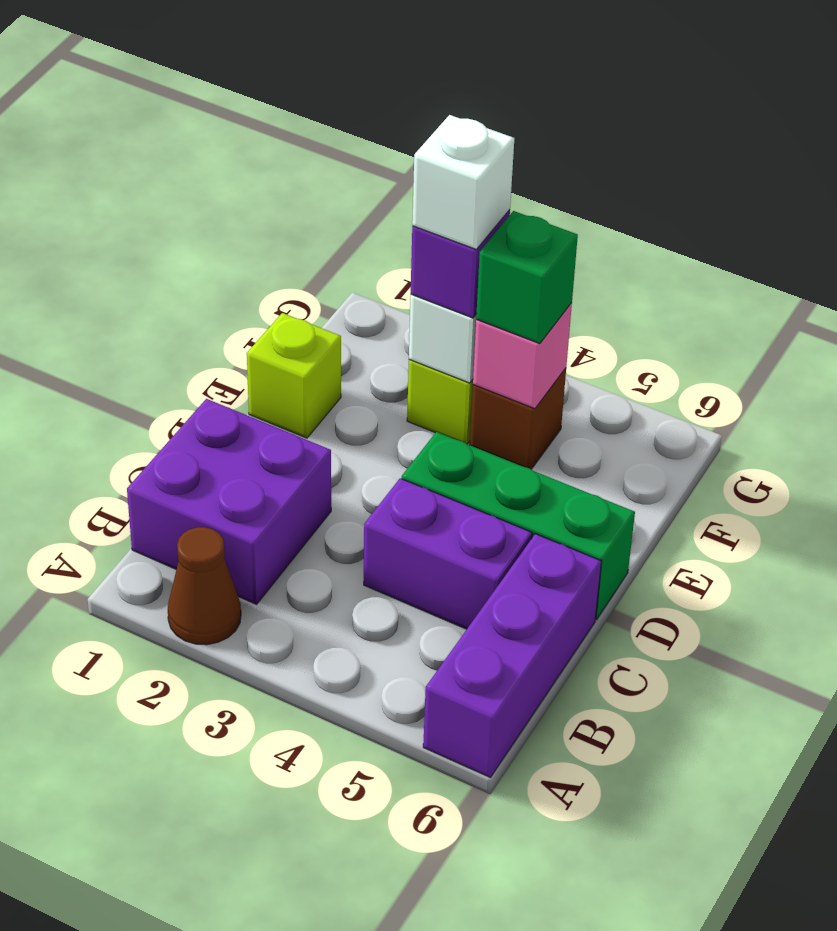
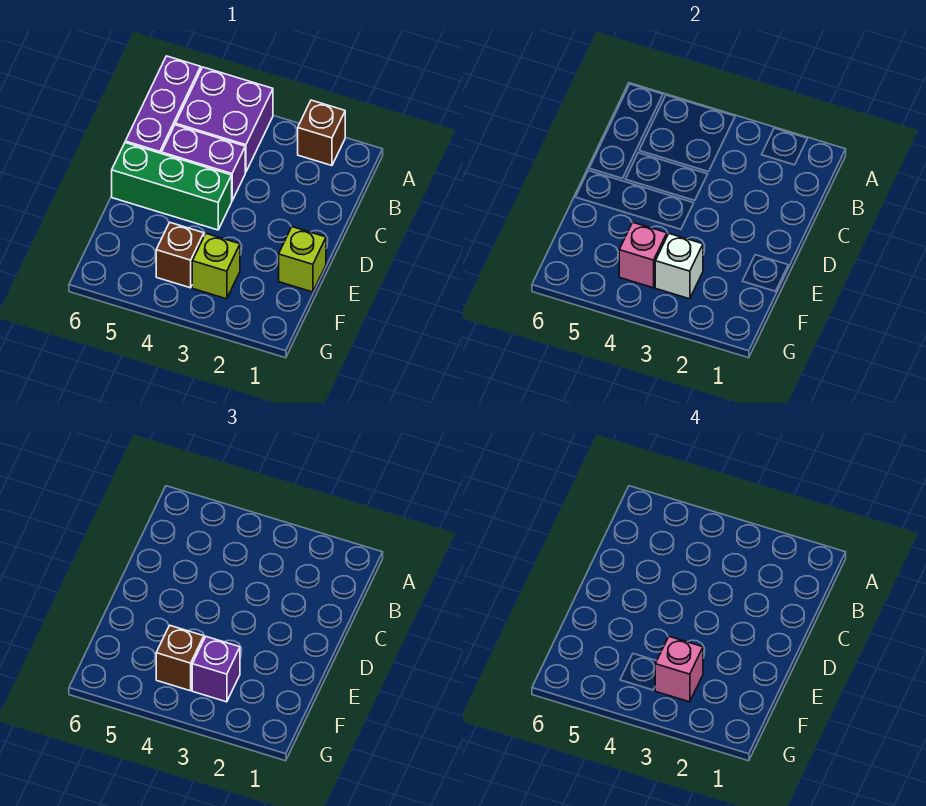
brown cone A2 level 1 -> brown brick A2 level 1
purple brick B1:C2 level 1 -> purple brick A4:B5 level 1
white brick F3 level 4 -> pink brick F3 level 4
green brick F4 level 3 -> brown brick F4 level 3

